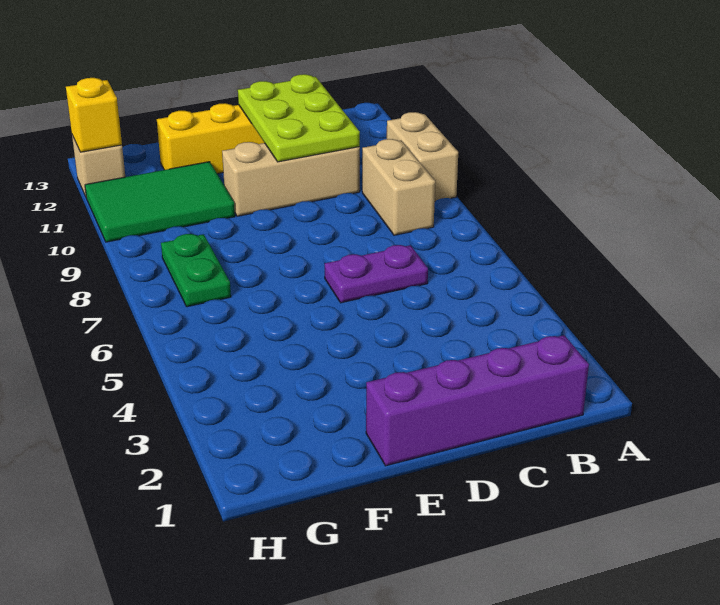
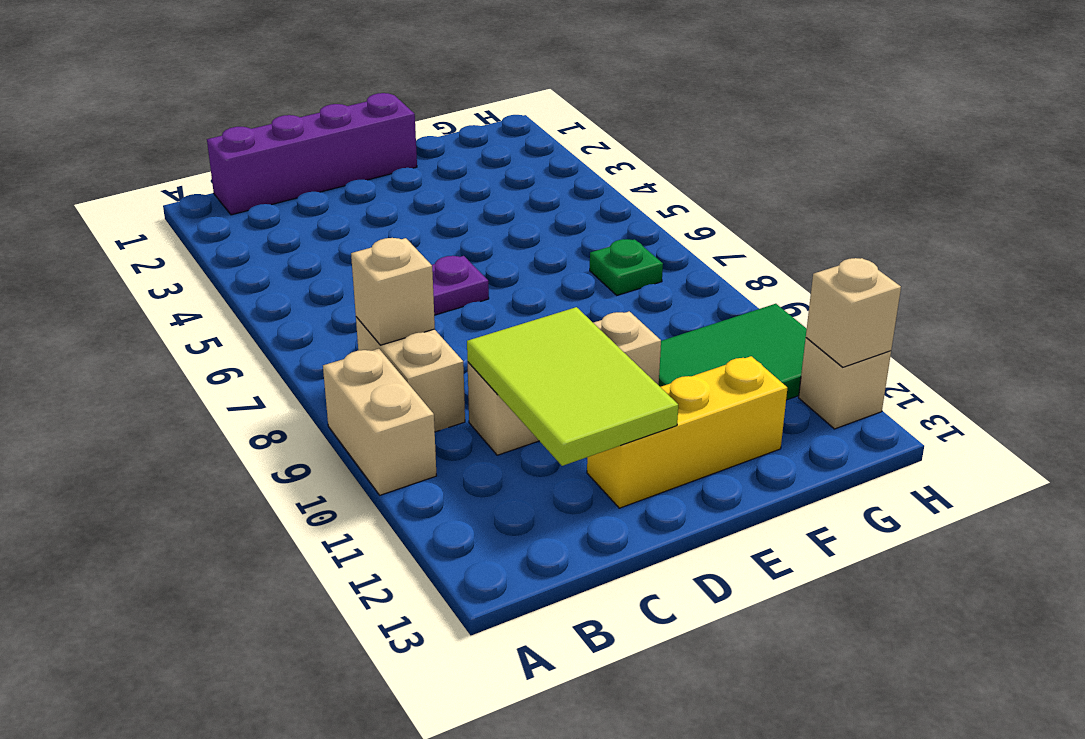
none -> tan brick B8 level 2
lime plate C10:D12 level 2 -> lime tile C10:D12 level 2
green plate G7:G8 level 1 -> green plate G7 level 1
yellow brick H12 level 2 -> tan brick H12 level 2

